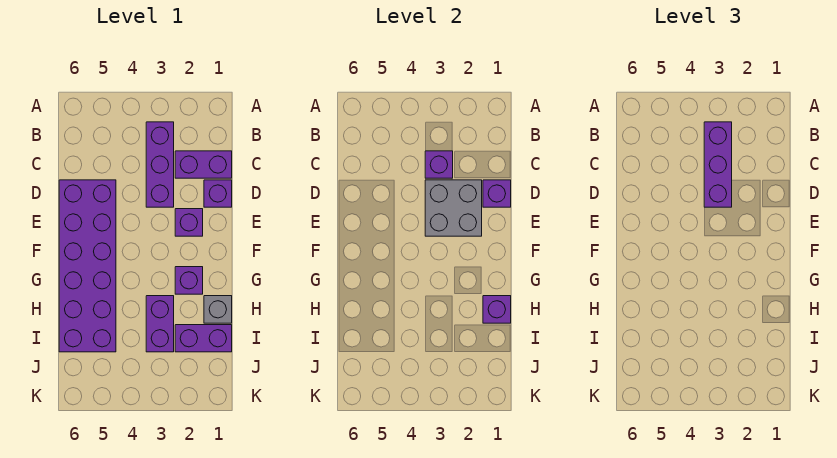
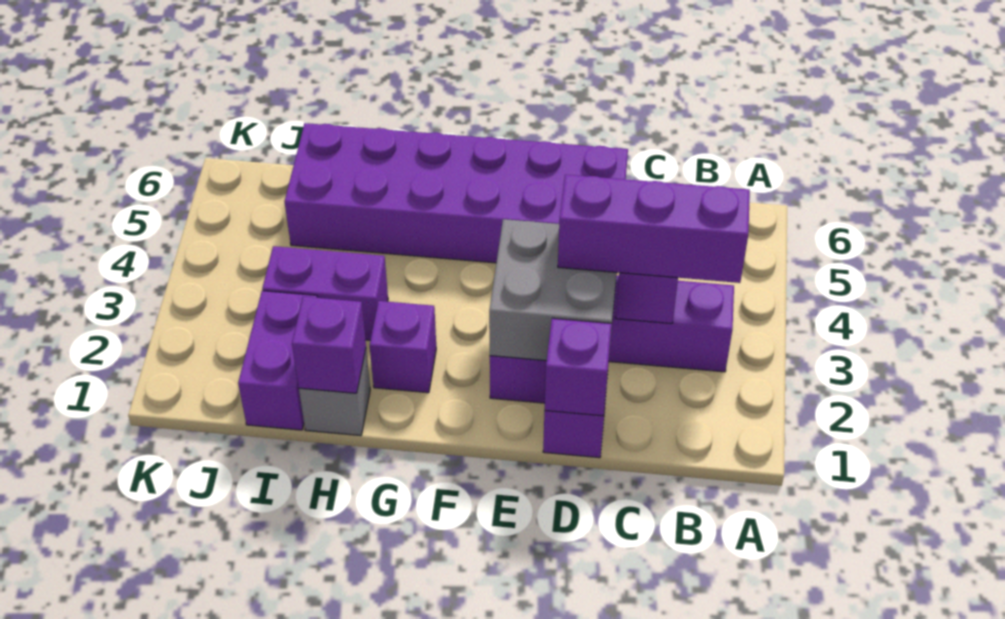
purple brick C1:C2 level 1 -> none

